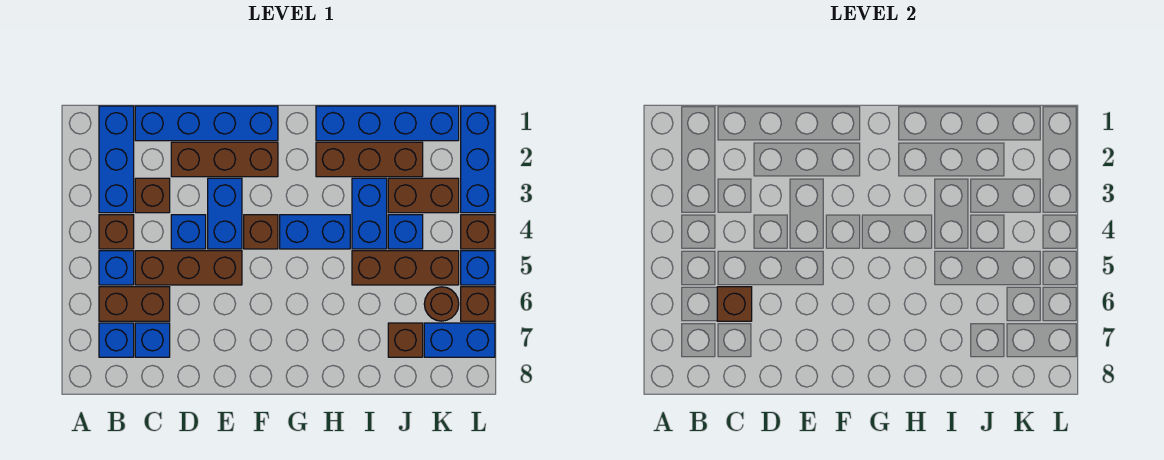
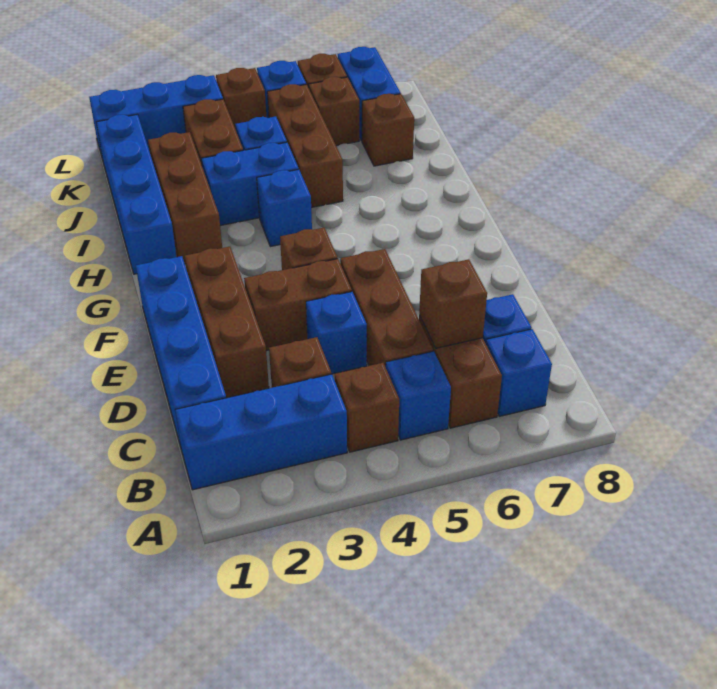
blue brick E3:E4 level 1 -> brown brick E3:E4 level 1
blue brick G4:H4 level 1 -> blue brick H4 level 1
brown round brick K6 level 1 -> brown brick K6 level 1

